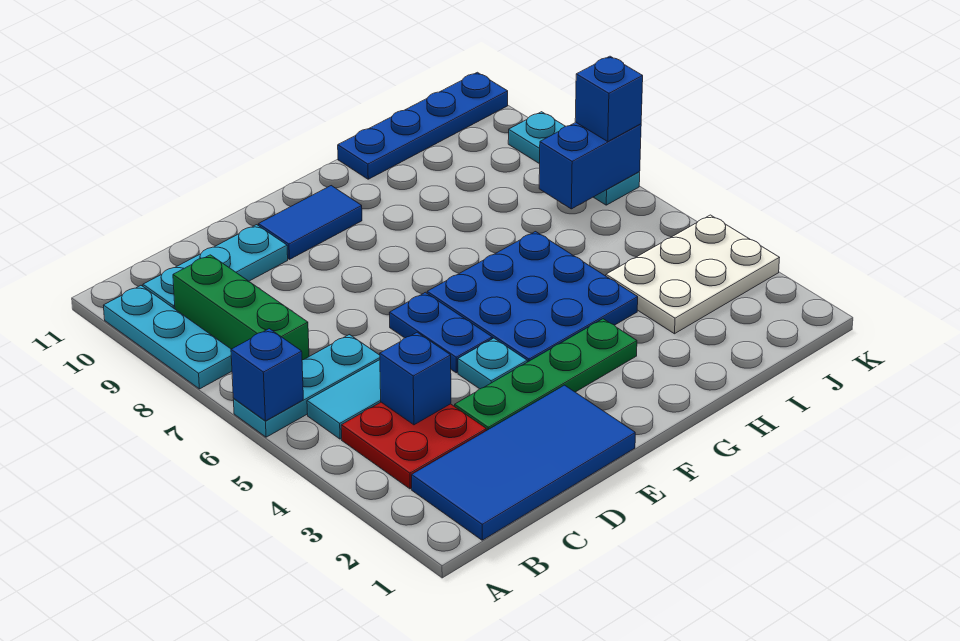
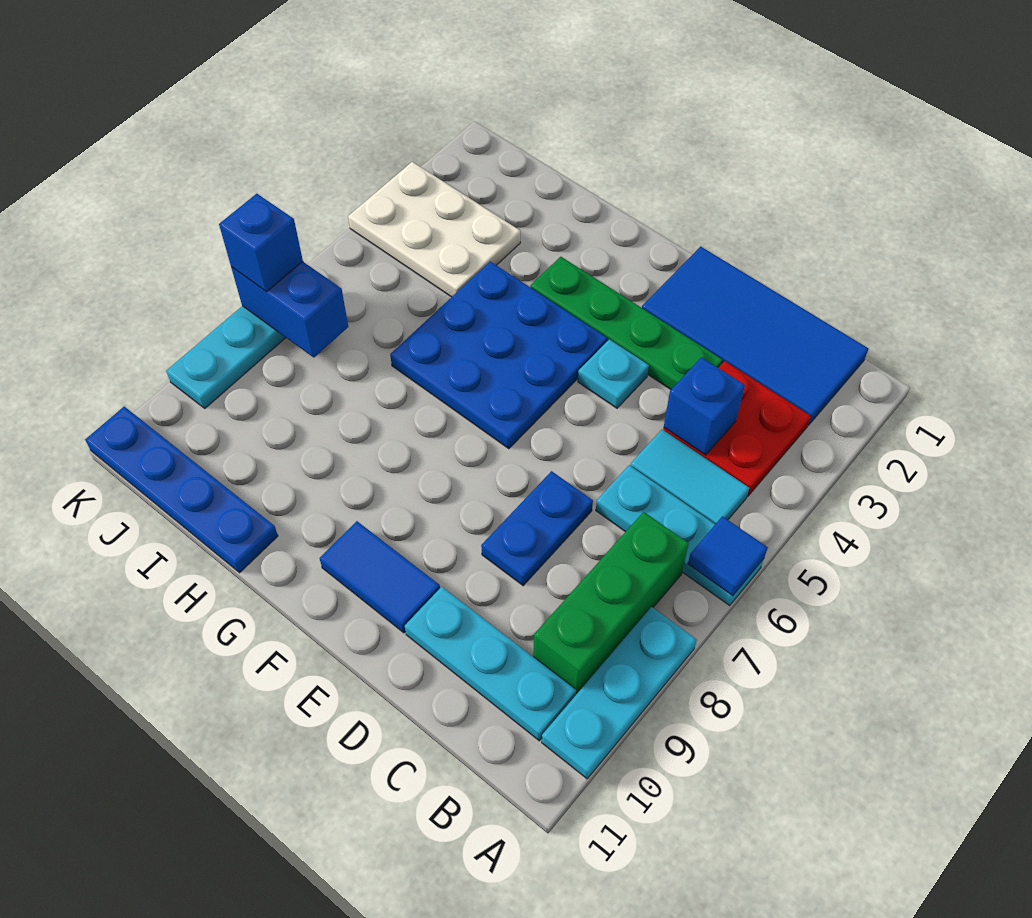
blue brick A6 level 2 -> blue tile A6 level 2
blue plate E5:E6 level 1 -> blue plate D7:D8 level 1

